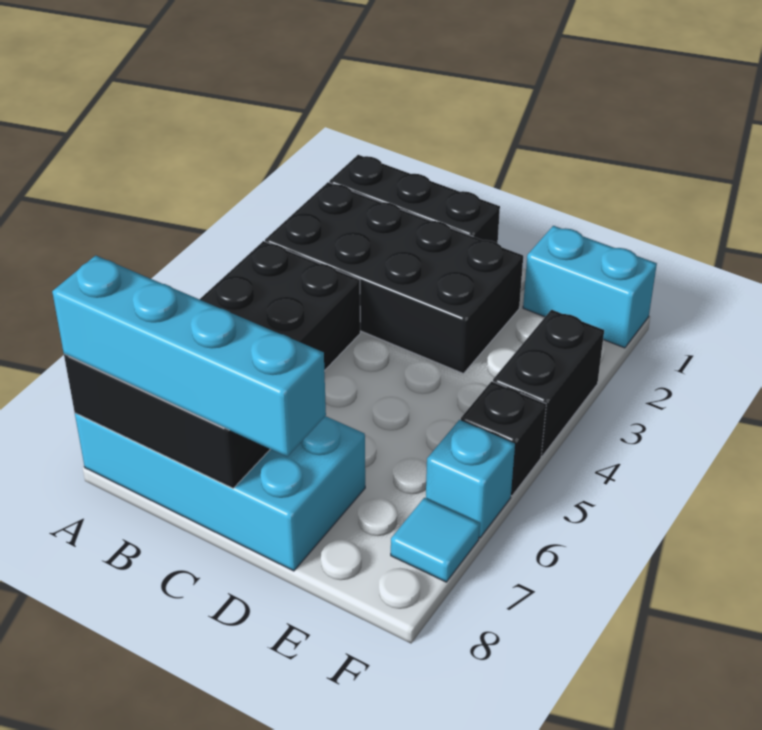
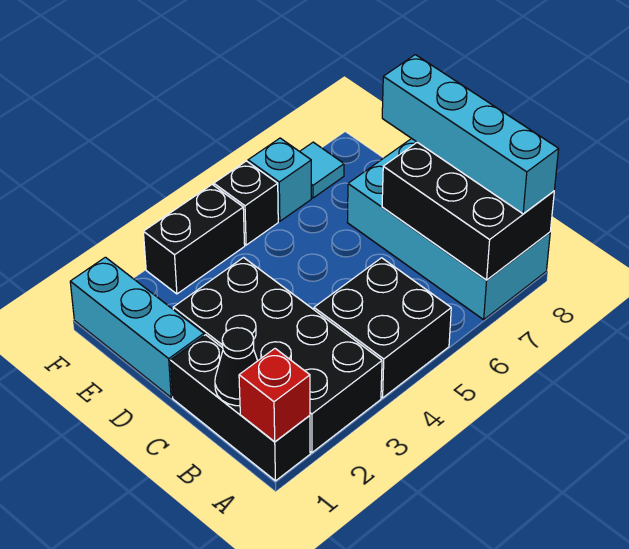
none -> red brick A1 level 2
none -> black cone B1 level 2
cyan brick E1:F1 level 1 -> cyan brick D1:F1 level 1

